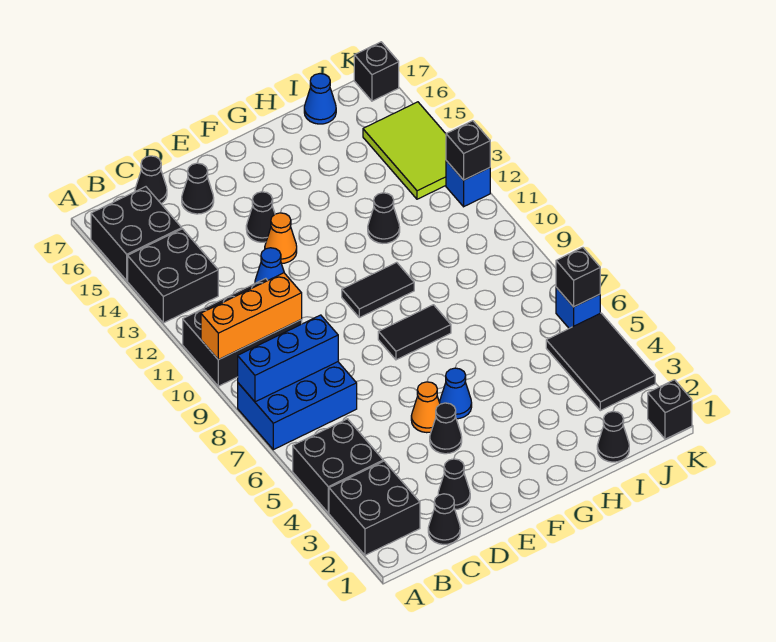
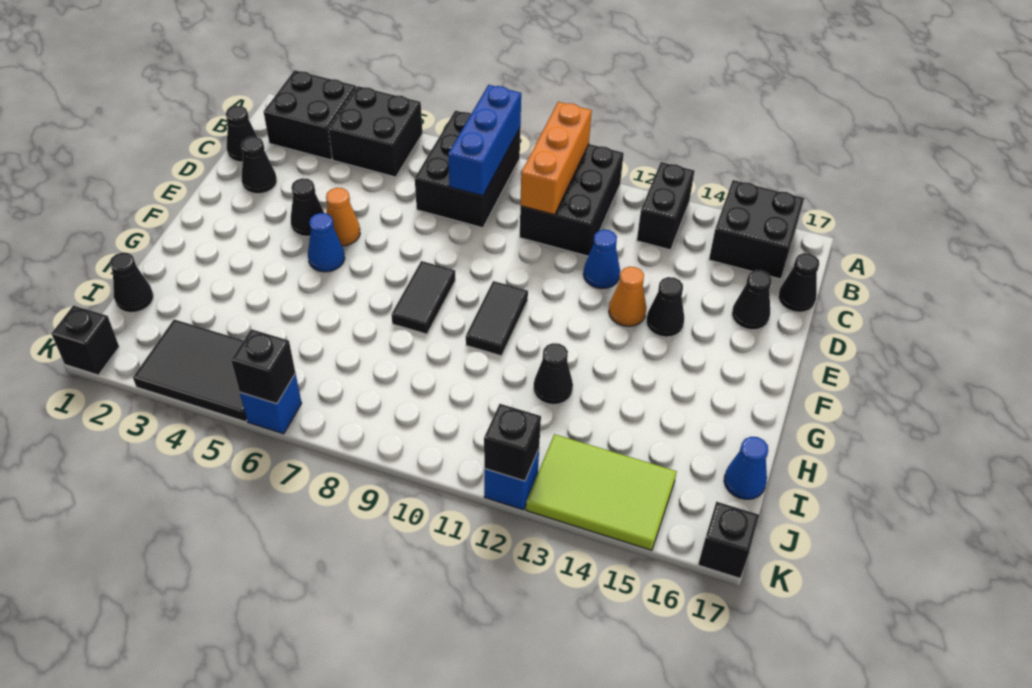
blue brick A7:C8 level 1 -> black brick A7:C8 level 1
black brick A13:B14 level 1 -> black brick A13:B13 level 1

